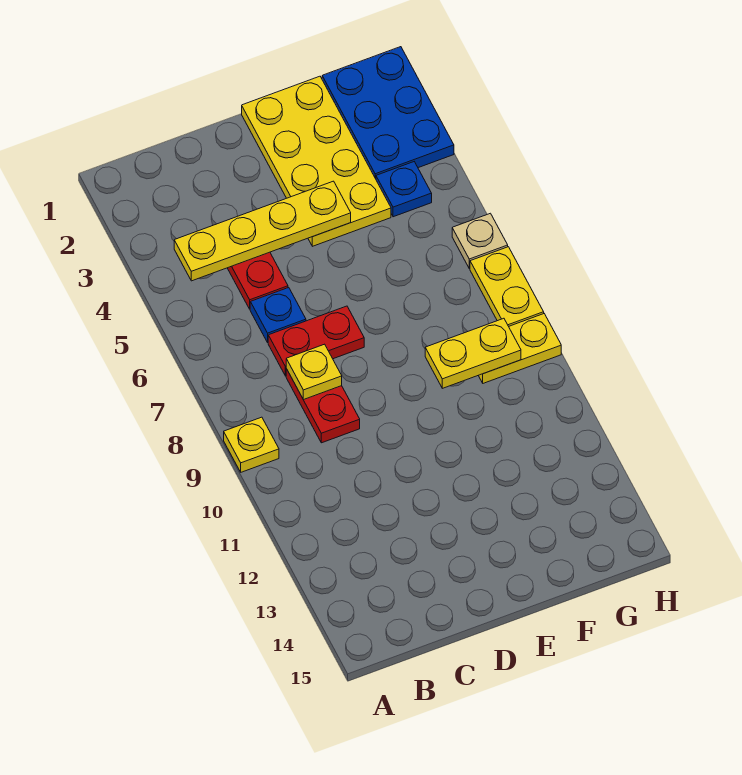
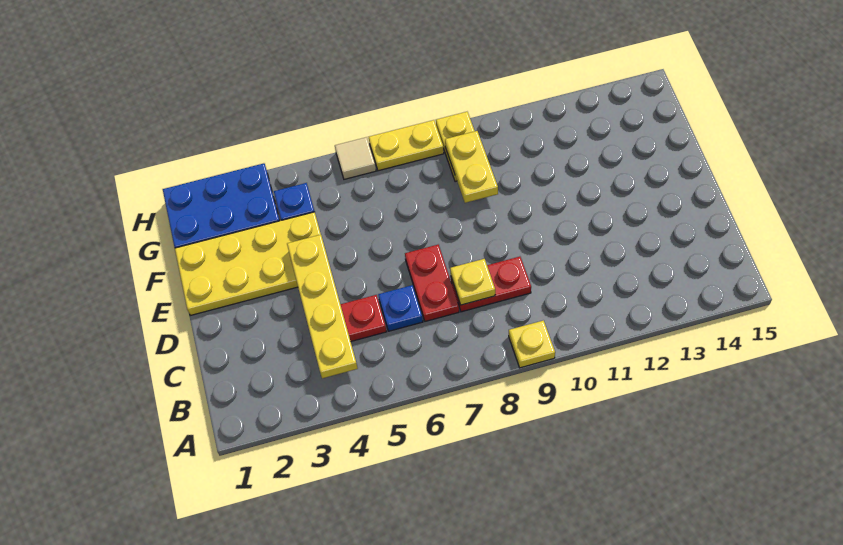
tan plate H6 level 1 -> tan tile H6 level 1

